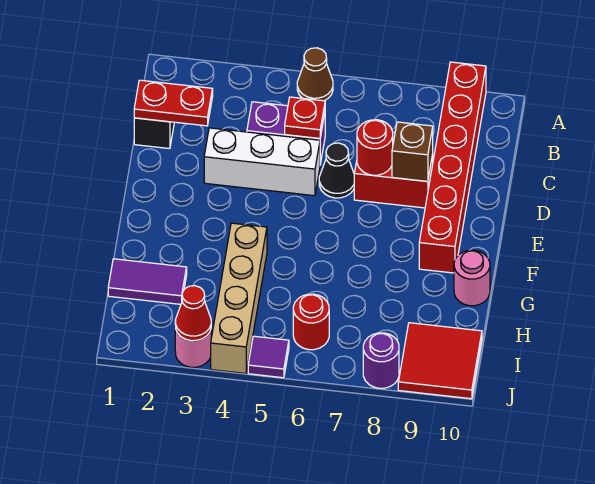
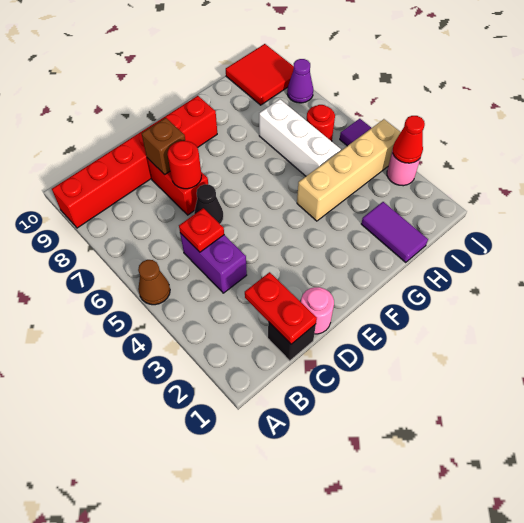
white brick D3:D5 level 1 -> white brick H5:H7 level 1
pink round brick G10 level 1 -> pink round brick D1 level 1
purple round brick J8 level 1 -> purple cone J8 level 1

